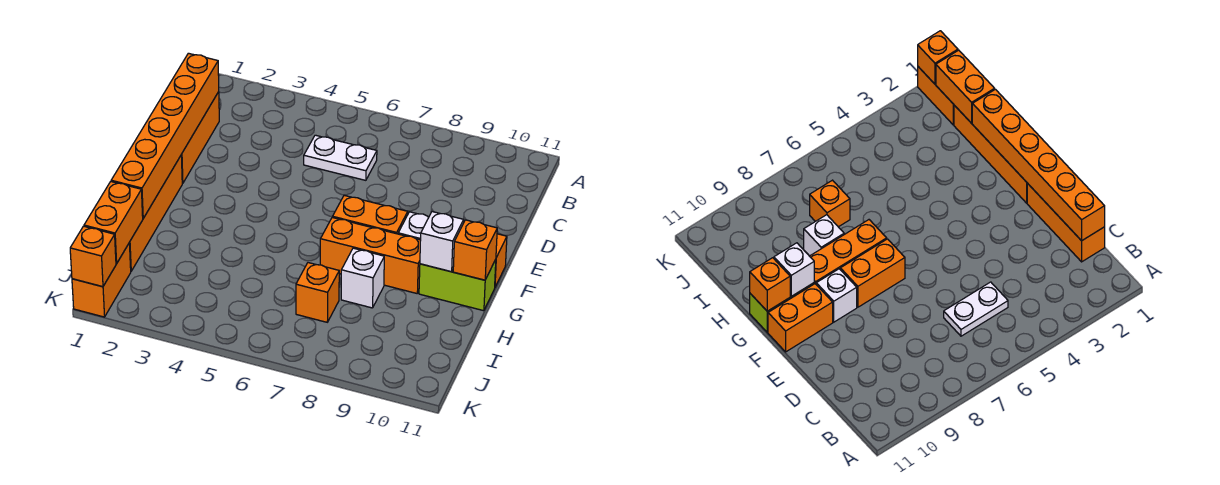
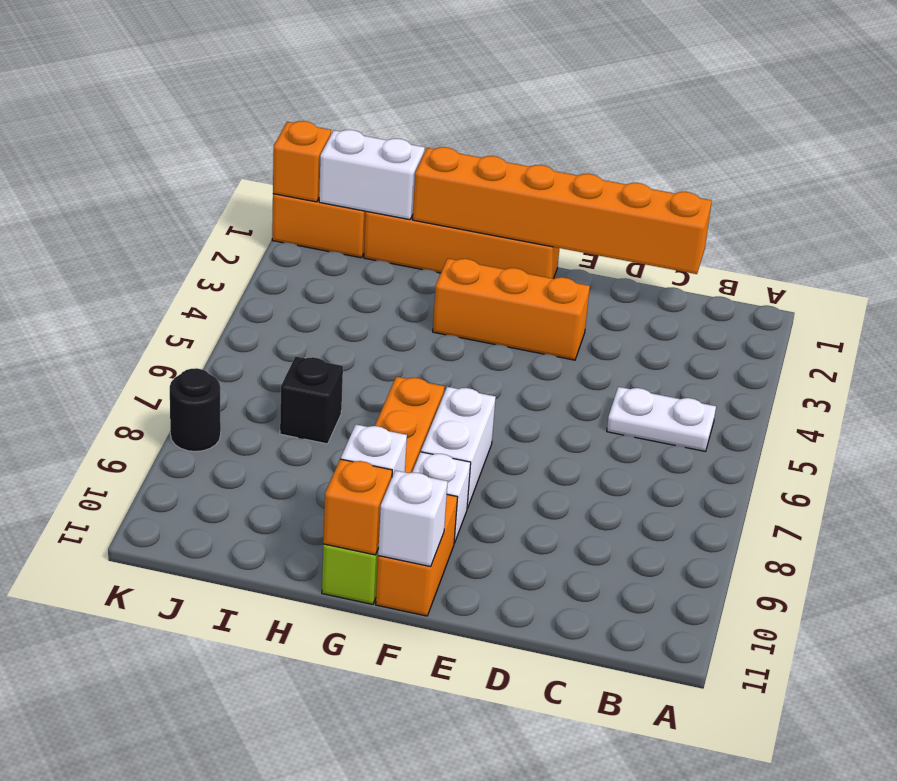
orange brick C1:E1 level 1 -> orange brick E3:G3 level 1
white plate C5:C6 level 1 -> white plate B5:C5 level 1
orange brick F7:F8 level 1 -> white brick F7:F8 level 1
white brick H8 level 1 -> white brick F11 level 2
orange brick I1:J1 level 2 -> white brick I1:J1 level 2
orange brick I7 level 1 -> black brick I7 level 1
none -> black round brick K8 level 1

